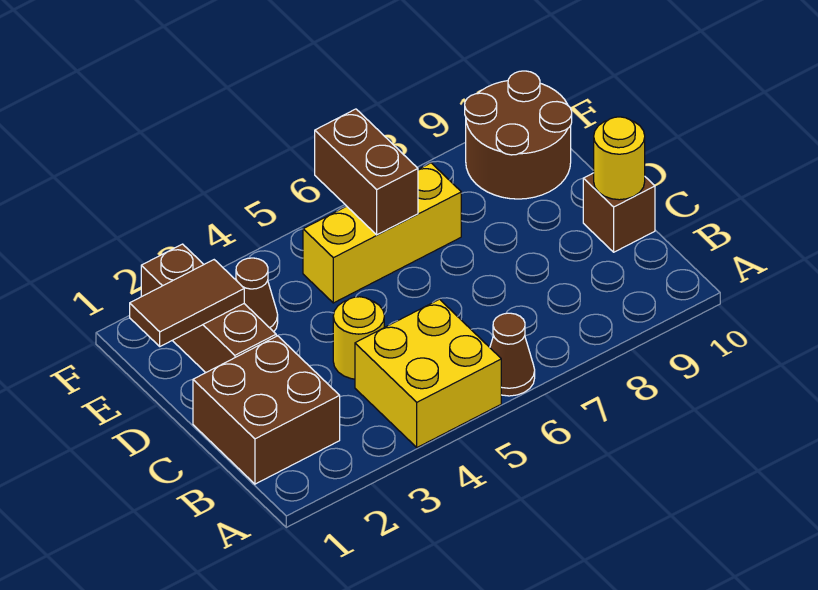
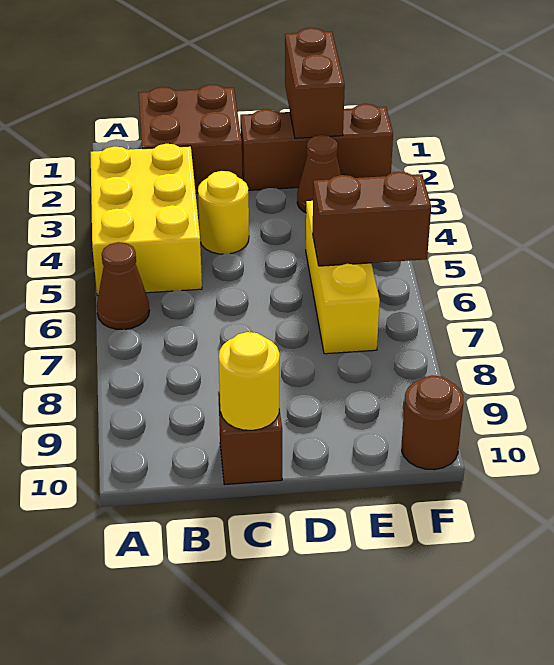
yellow brick A4:B5 level 1 -> yellow brick A3:B5 level 1
brown tile E1:E2 level 2 -> brown brick E1:E2 level 2
brown round brick E9:F10 level 1 -> brown round brick F10 level 1

